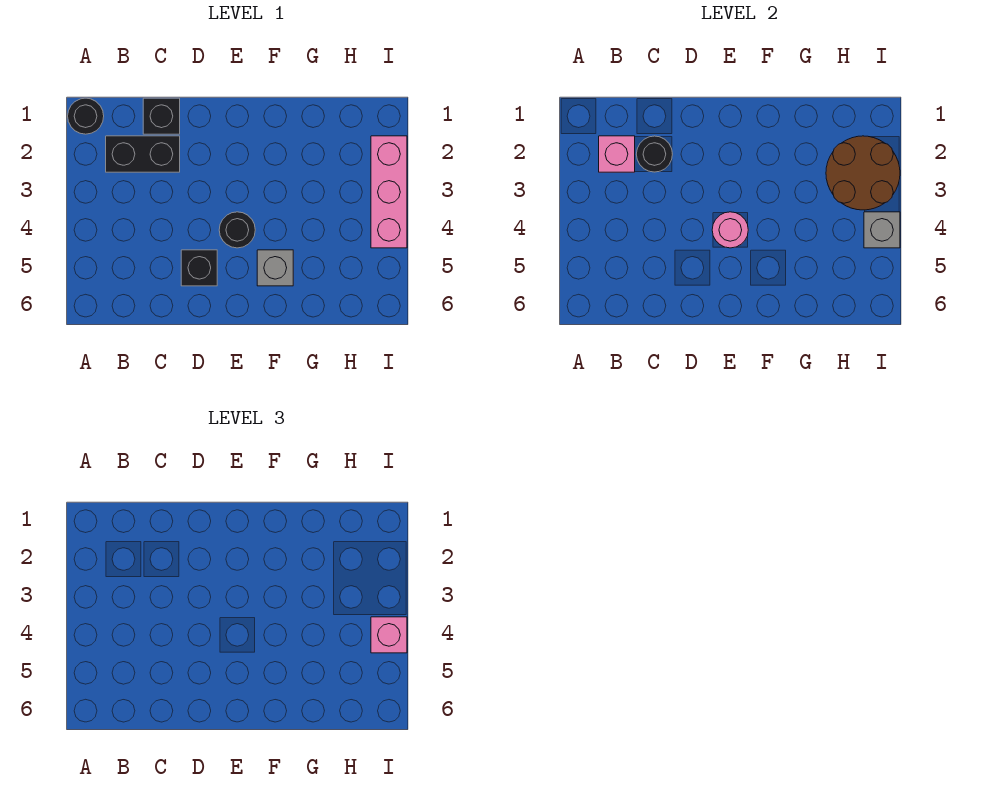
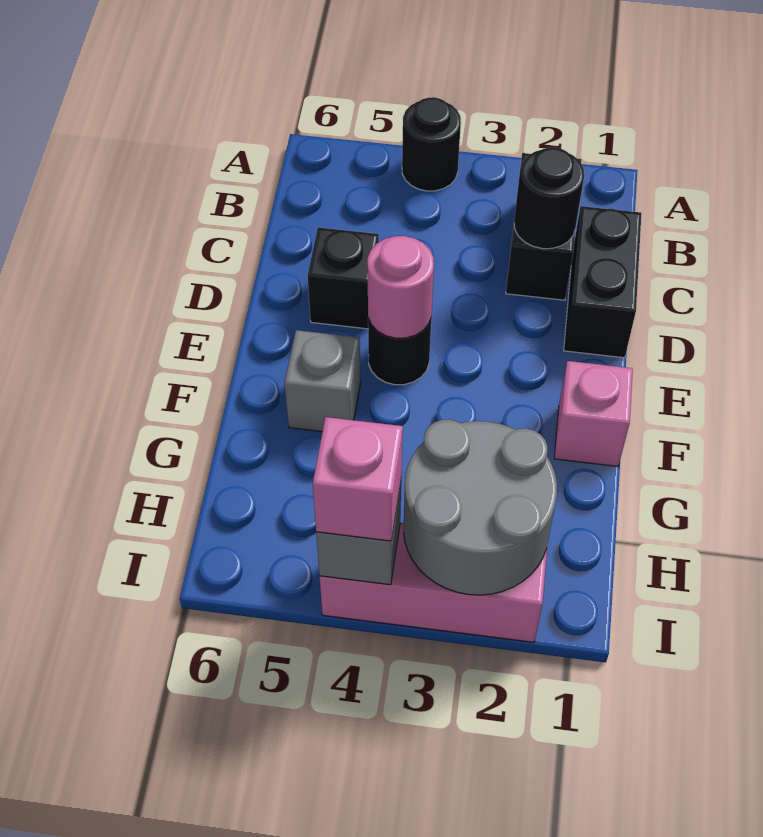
black round brick A1 level 1 -> black round brick A4 level 1
pink brick B2 level 2 -> pink brick F1 level 1
black brick C1 level 1 -> black brick C1:D1 level 1
brown round brick H2:I3 level 2 -> grey round brick H2:I3 level 2

